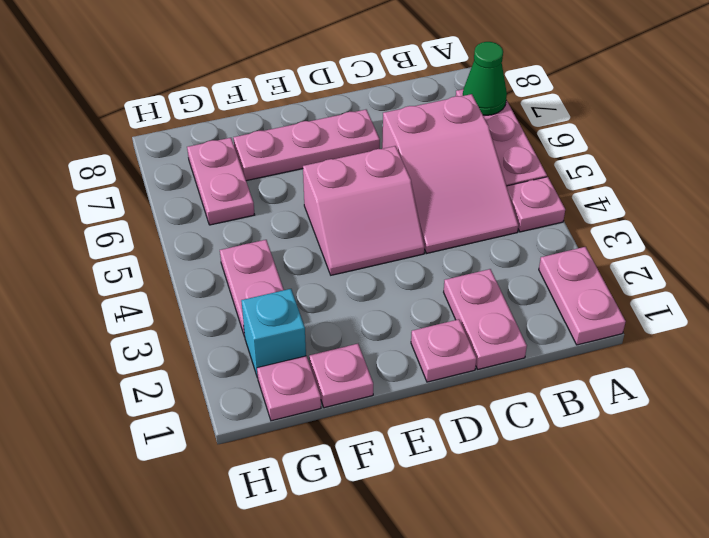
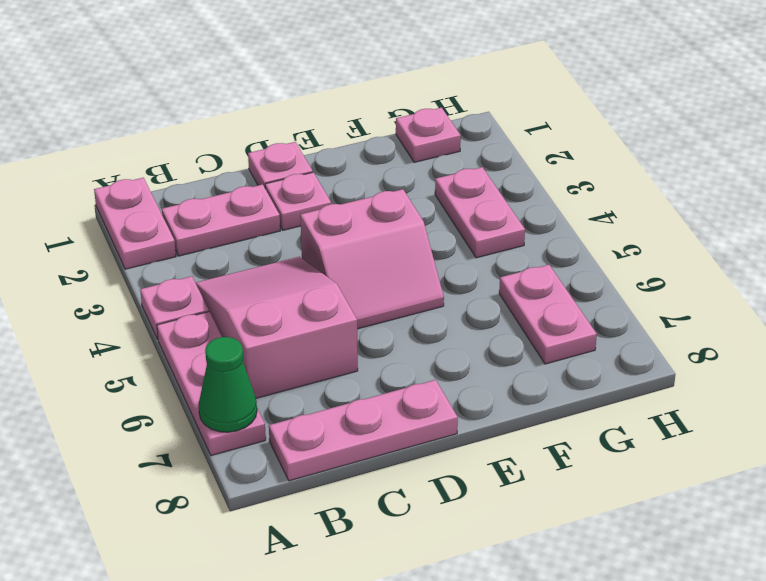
pink plate C1:C2 level 1 -> pink plate B2:C2 level 1
pink slope D4:E5 level 1 top 5 -> pink slope D4:E5 level 1 top 4
pink plate D7:F7 level 1 -> pink plate B8:D8 level 1
pink plate F1 level 1 -> pink plate D2 level 1
cyan brick G2 level 1 -> none

